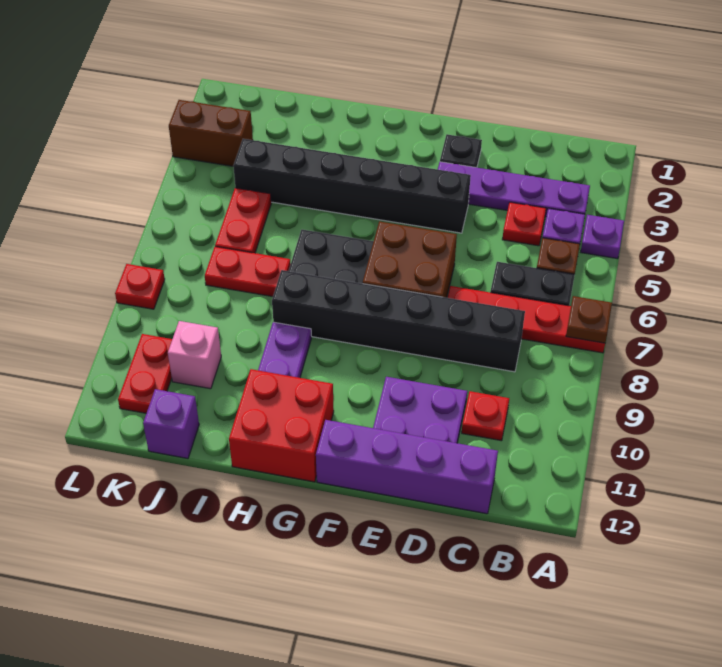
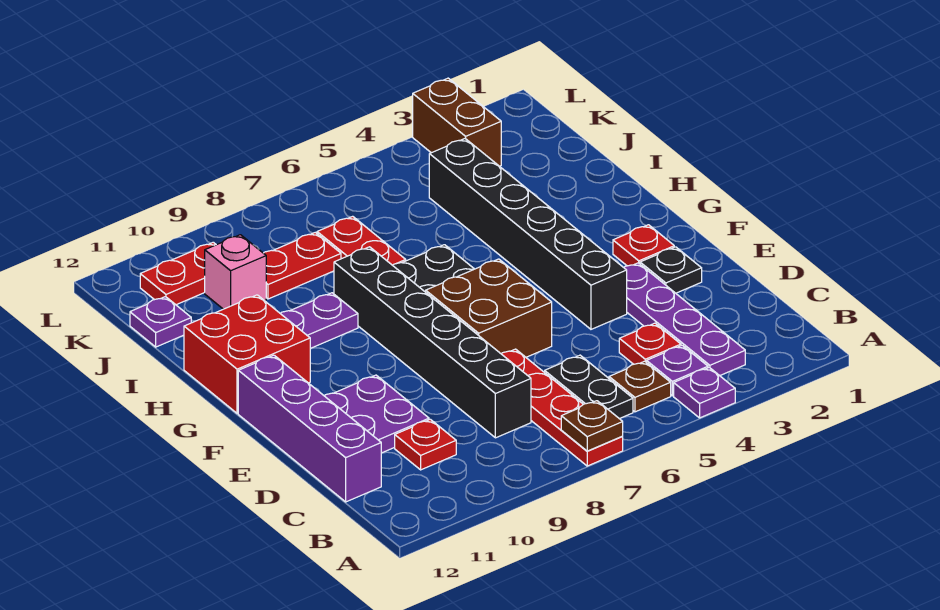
red plate J5:J6 level 1 -> red plate J8:J9 level 1
purple brick J12 level 1 -> purple plate J12 level 1
red plate L8 level 1 -> red plate F2 level 1

